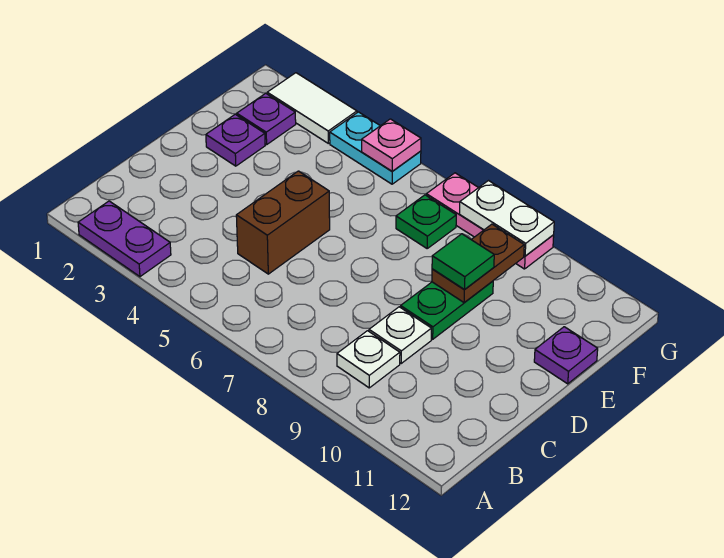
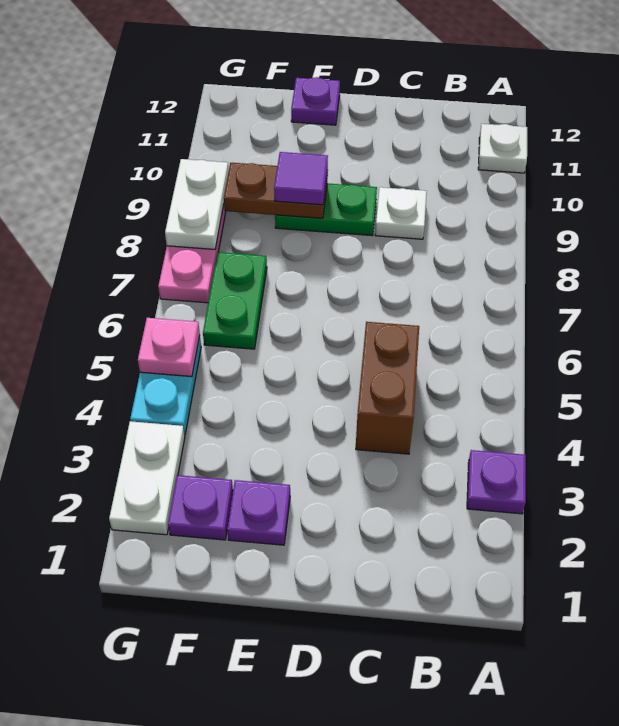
purple plate A2:A3 level 1 -> purple plate A3 level 1
white plate B9 level 1 -> white plate A11 level 1
brown brick C5:D5 level 1 -> brown brick C4:C5 level 1
green tile E9 level 3 -> purple tile E9 level 3
green plate F7 level 1 -> green plate F6:F7 level 1
white tile G2:G3 level 1 -> white plate G2:G3 level 1

